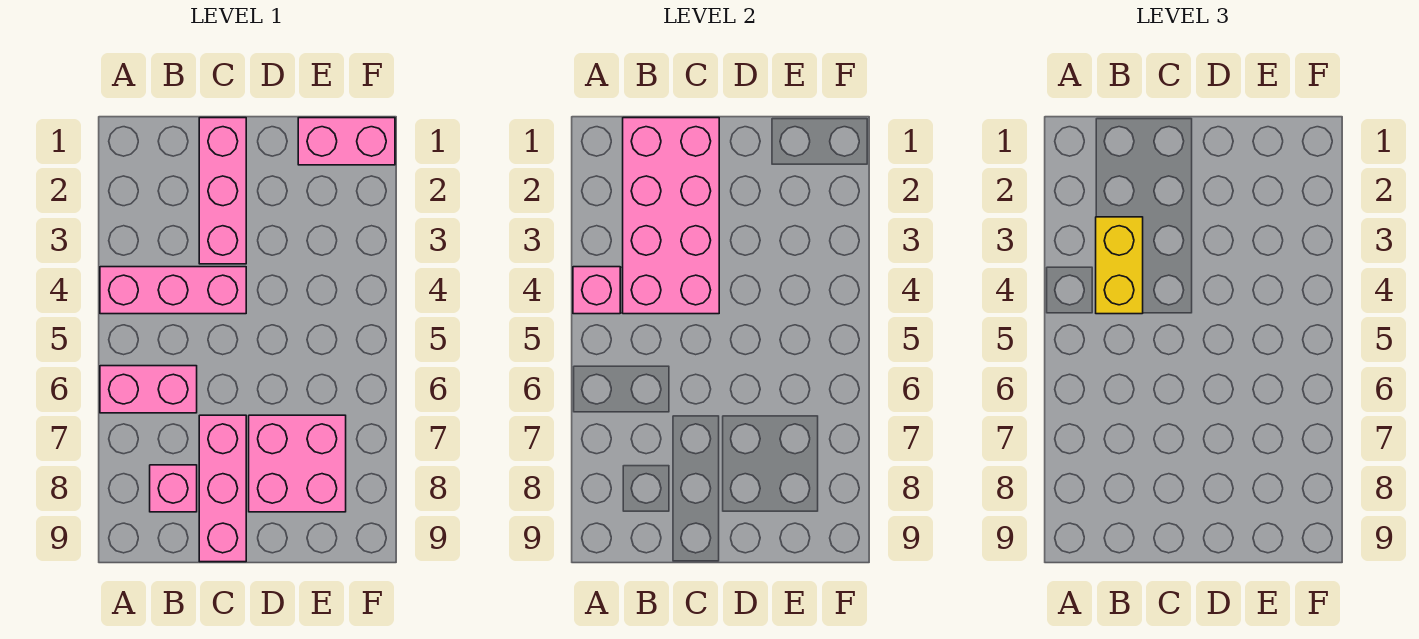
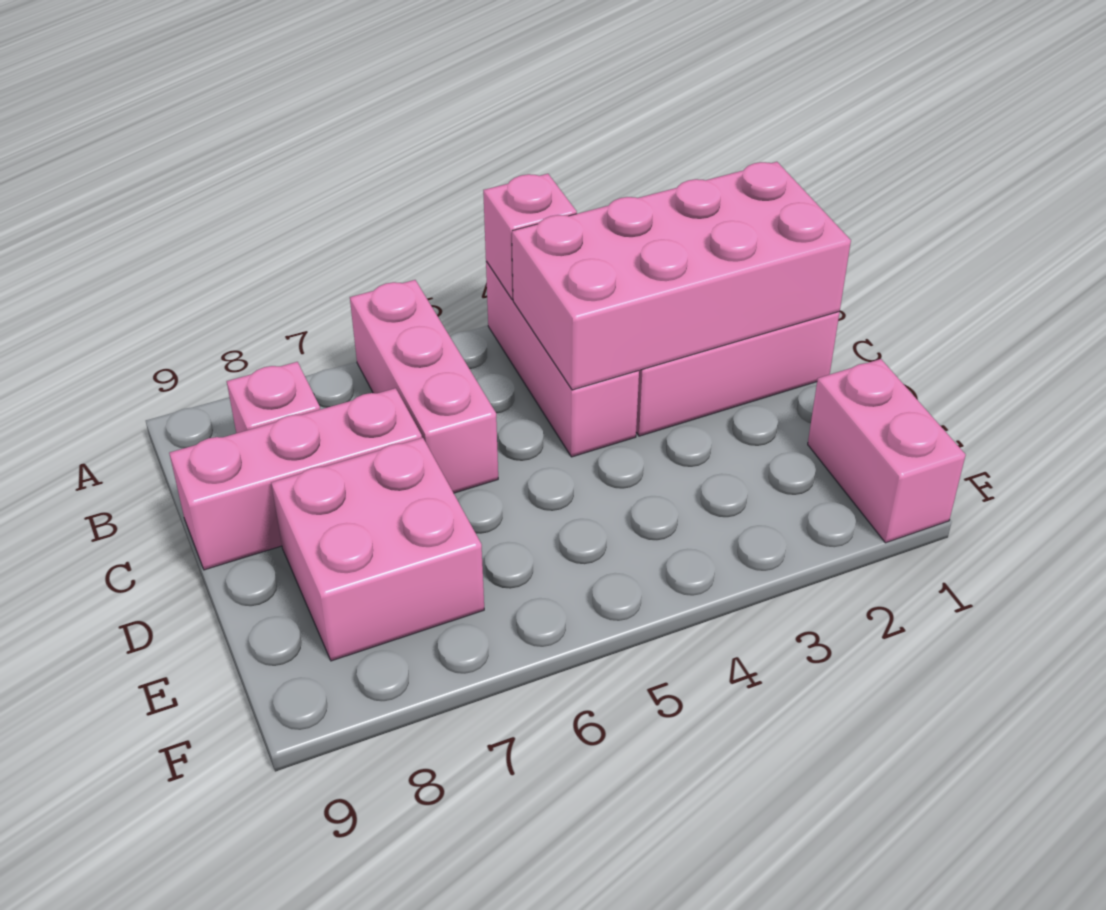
pink brick A6:B6 level 1 -> pink brick A6:C6 level 1
yellow brick B3:B4 level 3 -> none

